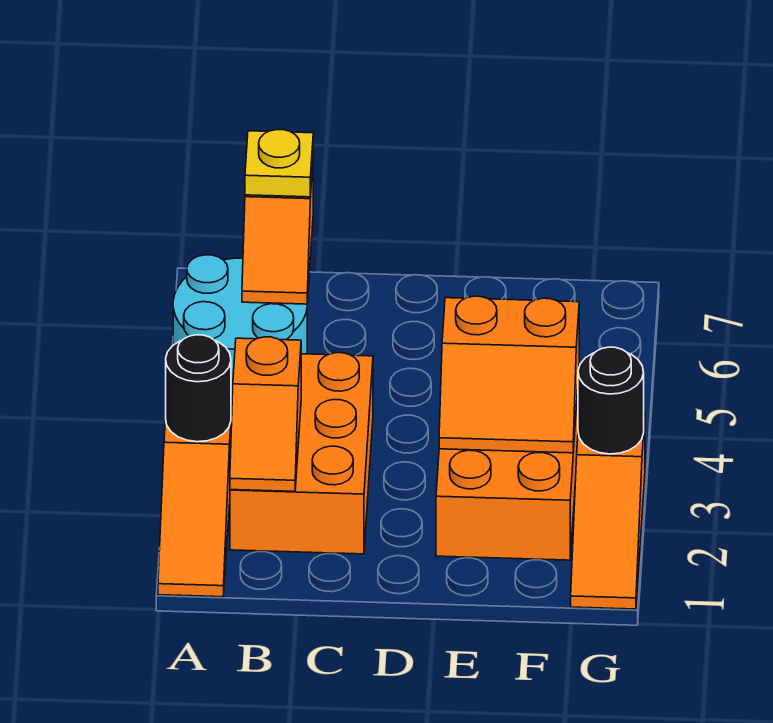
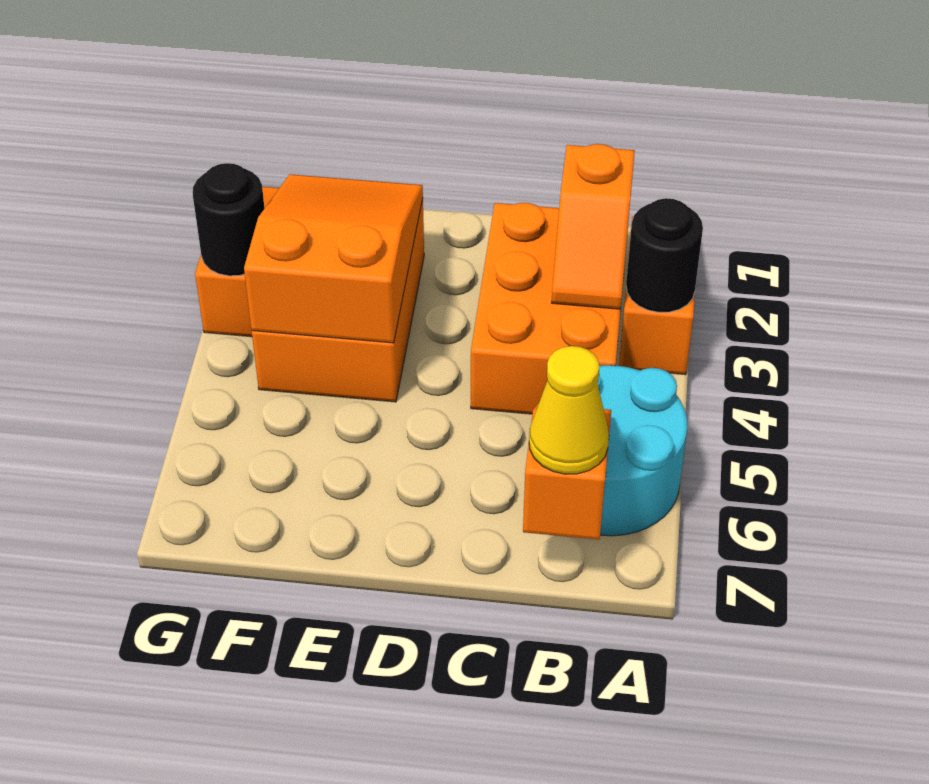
orange slope B2:B3 level 2 top 3 -> orange slope B2:B3 level 2 top 2
yellow plate B7 level 3 -> yellow cone B7 level 3
orange slope E3:F4 level 2 top 4 -> orange slope E2:F4 level 2 top 4

